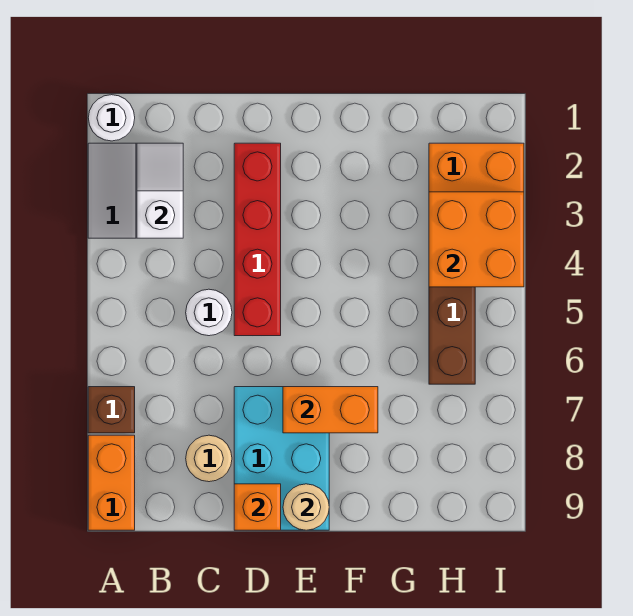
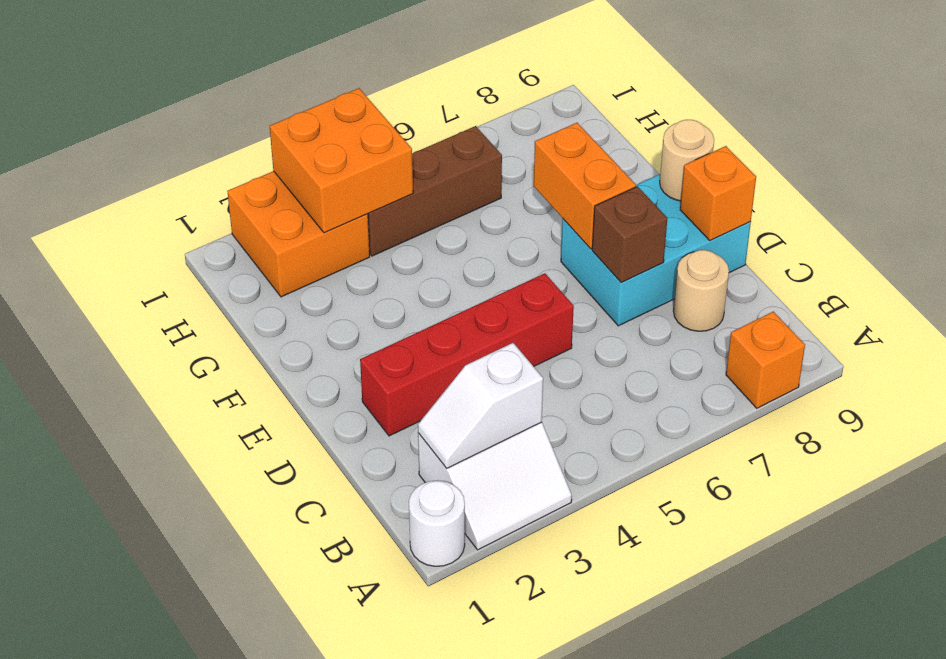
brown brick A7 level 1 -> brown brick D7 level 2
orange brick A8:A9 level 1 -> orange brick A8 level 1
white round brick C5 level 1 -> none

